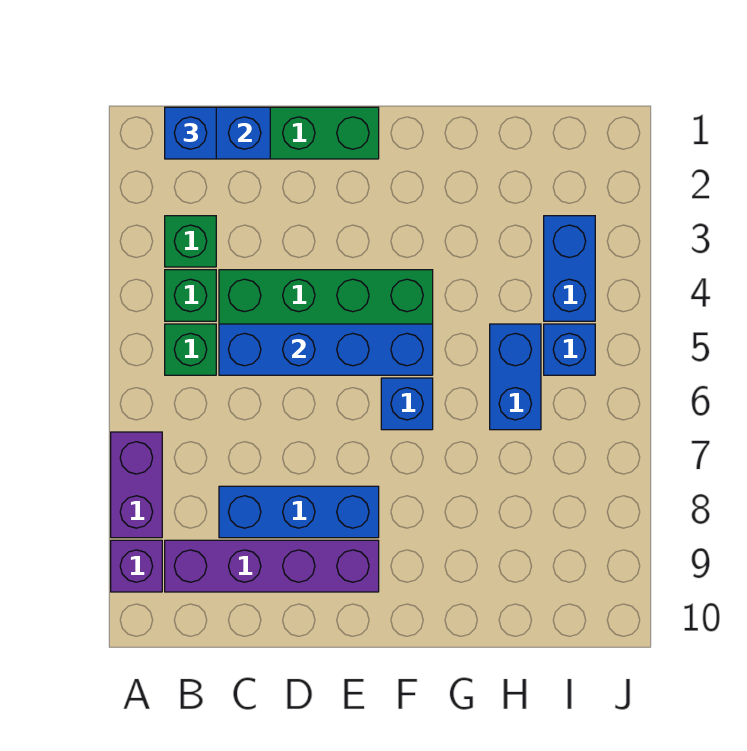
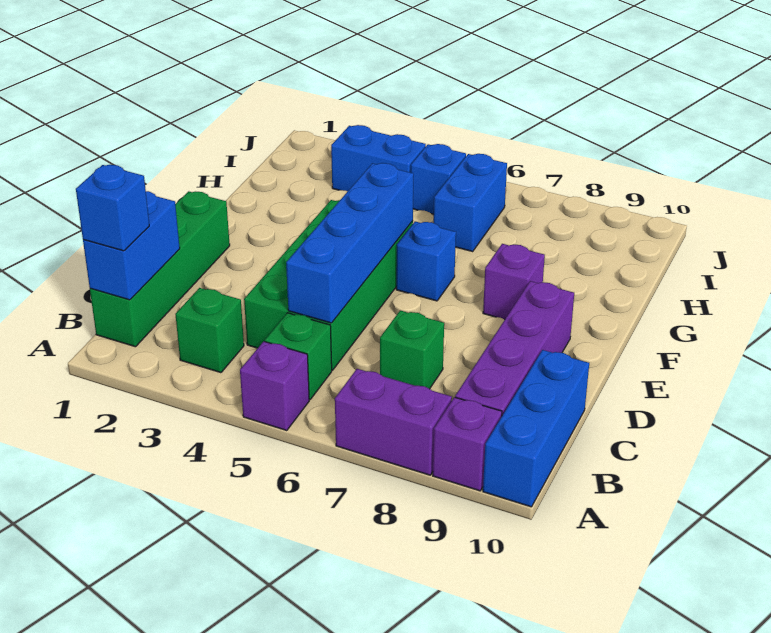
none -> purple brick A5 level 1
green brick B4 level 1 -> green brick C7 level 1
blue brick C8:E8 level 1 -> blue brick A10:C10 level 1
none -> purple brick F8 level 1
blue brick H5:H6 level 1 -> blue brick H6:I6 level 1

